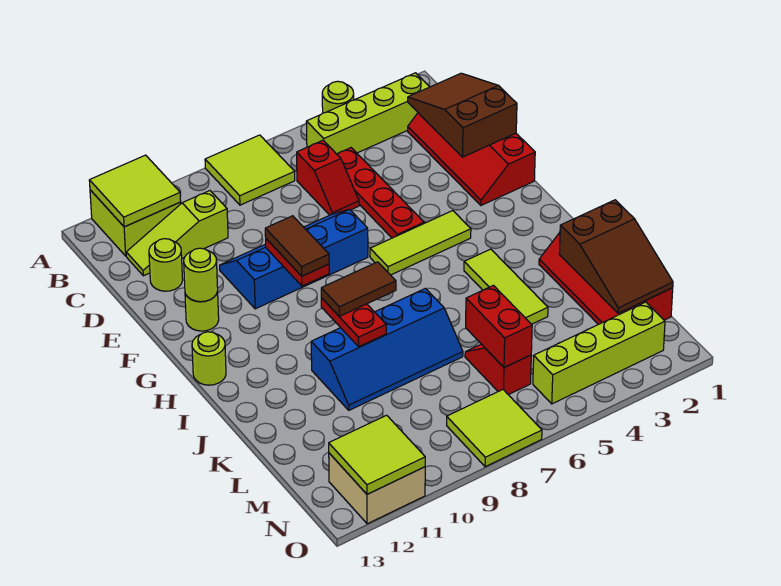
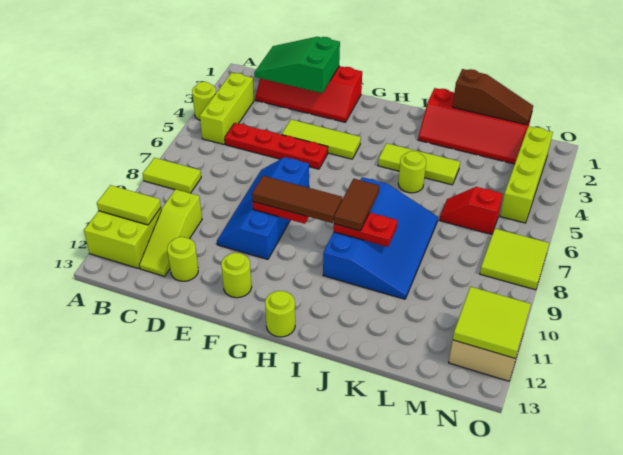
lime tile A7:B8 level 1 -> lime tile A8:B8 level 1
lime tile A11:B12 level 2 -> lime tile A11:B11 level 2
lime brick B2:B5 level 1 -> lime brick B3:B5 level 1
brown slope C1:E2 level 2 top E -> green slope C1:E2 level 2 top E
red slope C6:D6 level 1 top C -> none
brown tile F9:G9 level 3 -> brown tile F9:H9 level 3
lime round brick F12 level 2 -> lime round brick J5 level 1
lime tile G4:G6 level 1 -> lime tile E4:G4 level 1
blue slope J7:K10 level 1 top J -> blue slope I7:K10 level 1 top I
brown slope K1:M2 level 2 top K -> brown slope K1:M1 level 2 top K
red brick L6:M6 level 2 -> none

